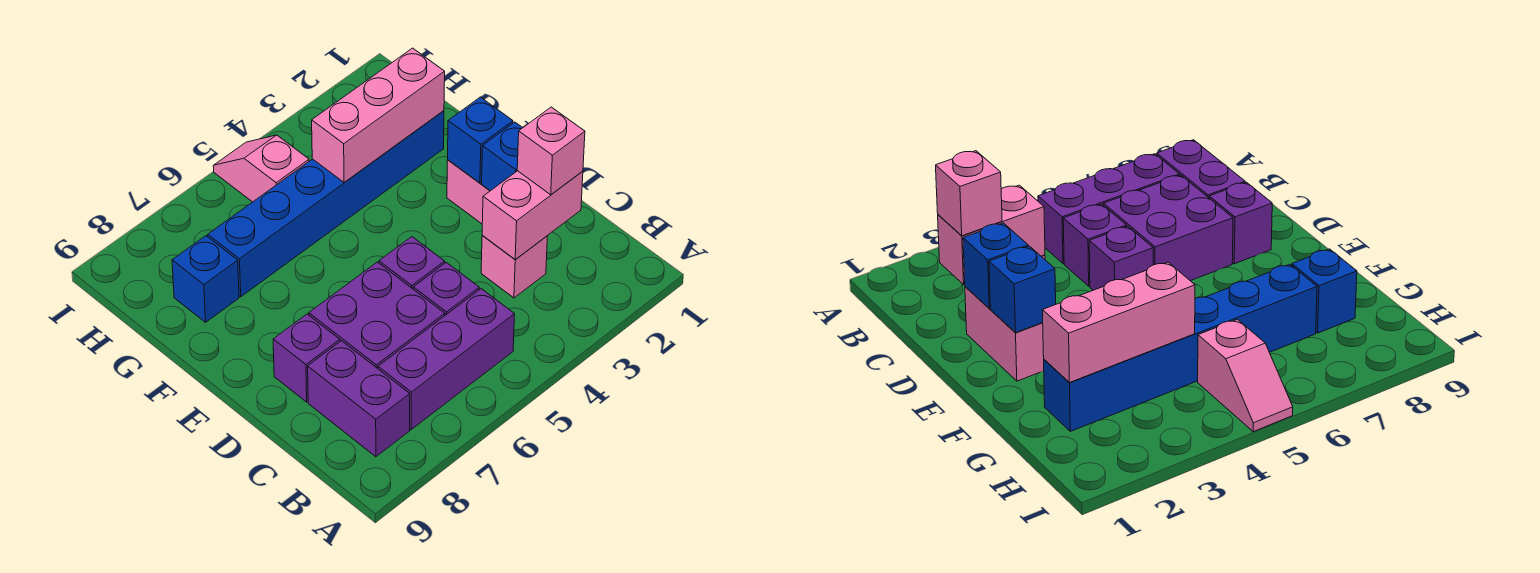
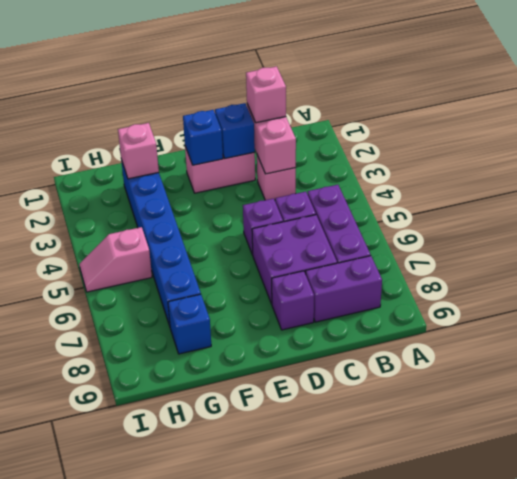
pink brick G2:G4 level 2 -> pink brick G2 level 2

